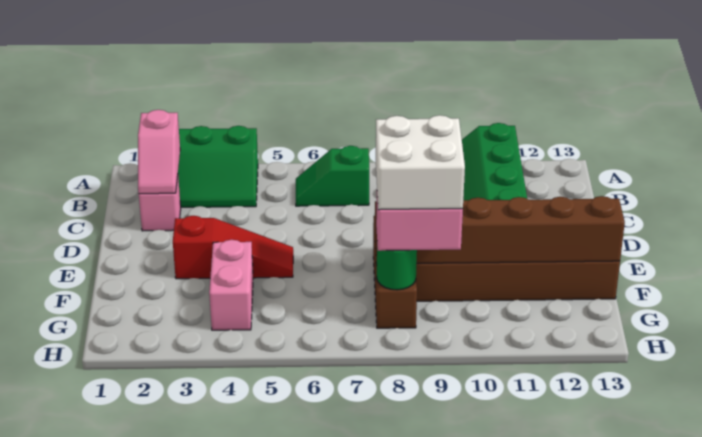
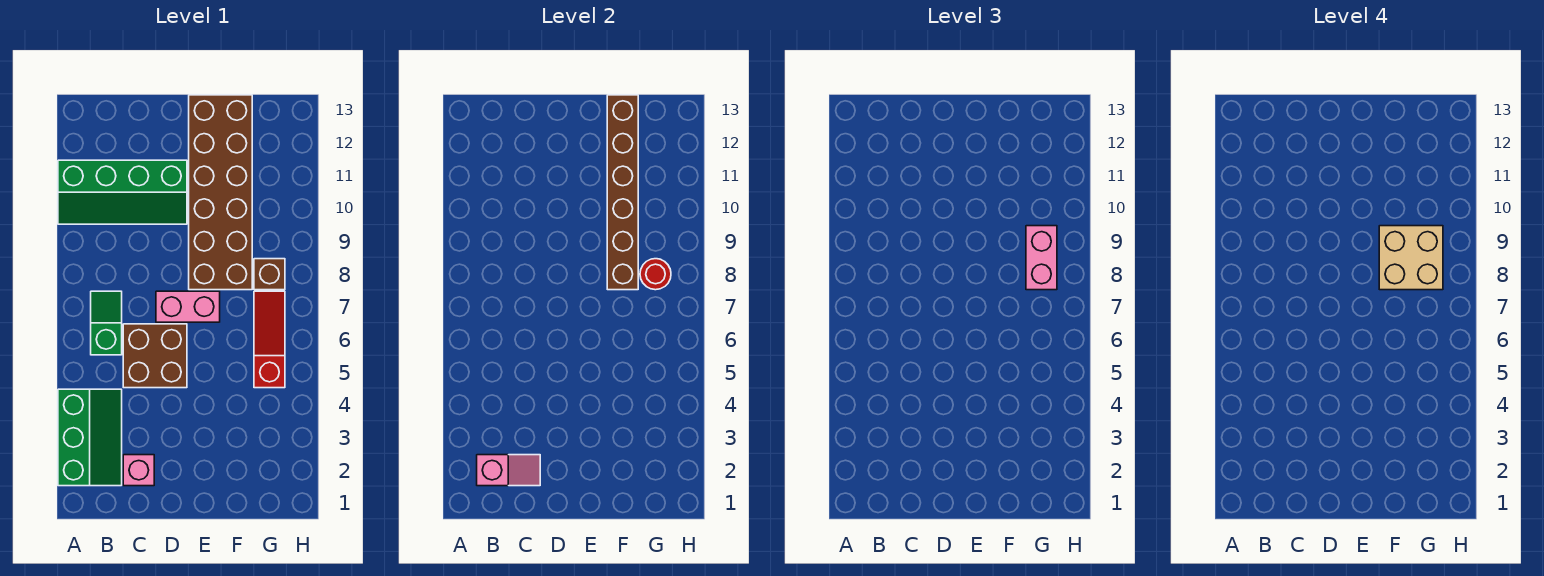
green slope B6:B7 level 1 top 7 -> green slope B6:B7 level 1 top 6
none -> brown brick C5:D6 level 1
red slope E3:E5 level 1 top 3 -> red slope G5:G7 level 1 top 5
pink brick F4:G4 level 1 -> pink brick D7:E7 level 1
white brick F8:G9 level 4 -> tan brick F8:G9 level 4
green round brick G8 level 2 -> red round brick G8 level 2

